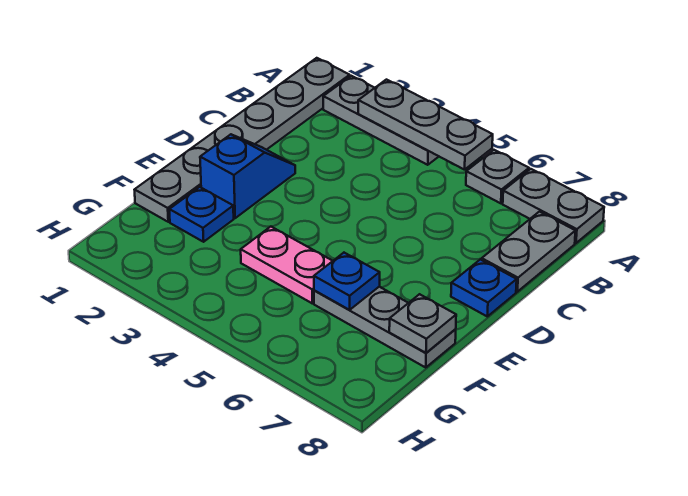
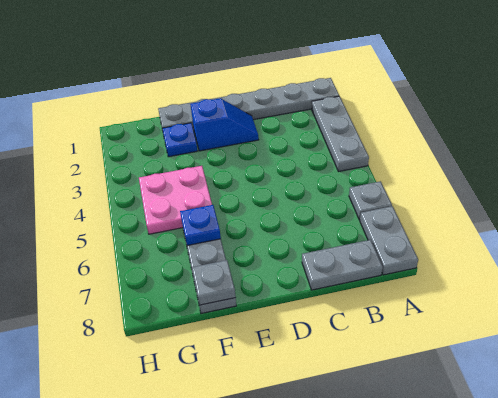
grey plate A3:A5 level 2 -> none
blue plate D8 level 1 -> none
pink plate F4:F5 level 1 -> pink plate F4:G5 level 1

